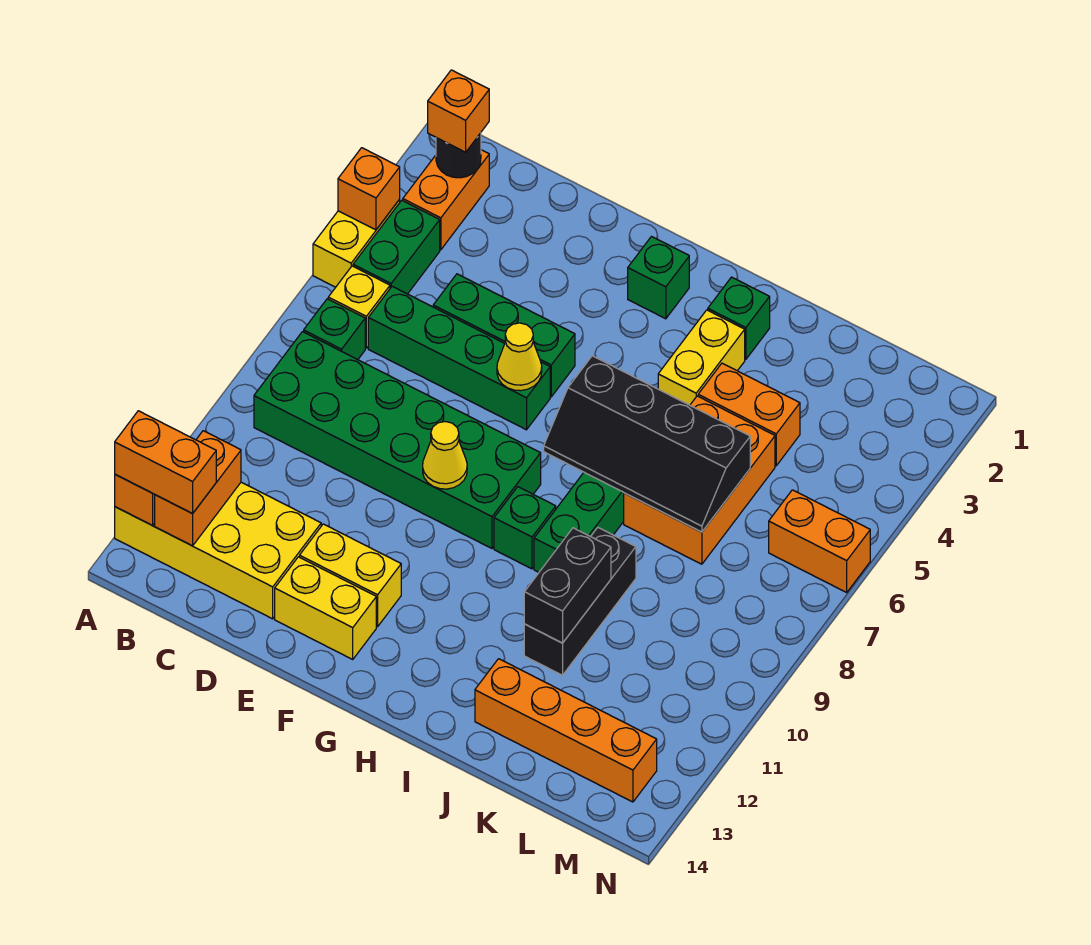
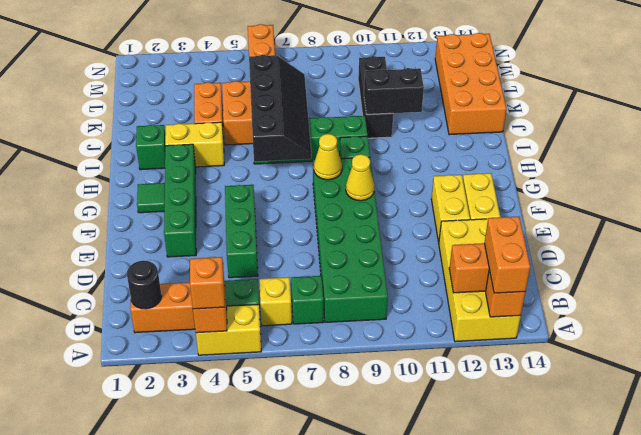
orange brick B2 level 3 -> orange brick A4 level 3
green brick C6:F6 level 1 -> green brick E3:H3 level 1
yellow cone F6 level 2 -> yellow cone G8 level 2
green brick G2 level 1 -> green tile G2 level 1
black brick J9:J11 level 1 -> black brick J10:L10 level 1
orange brick J13:M13 level 1 -> orange brick J13:M14 level 1

